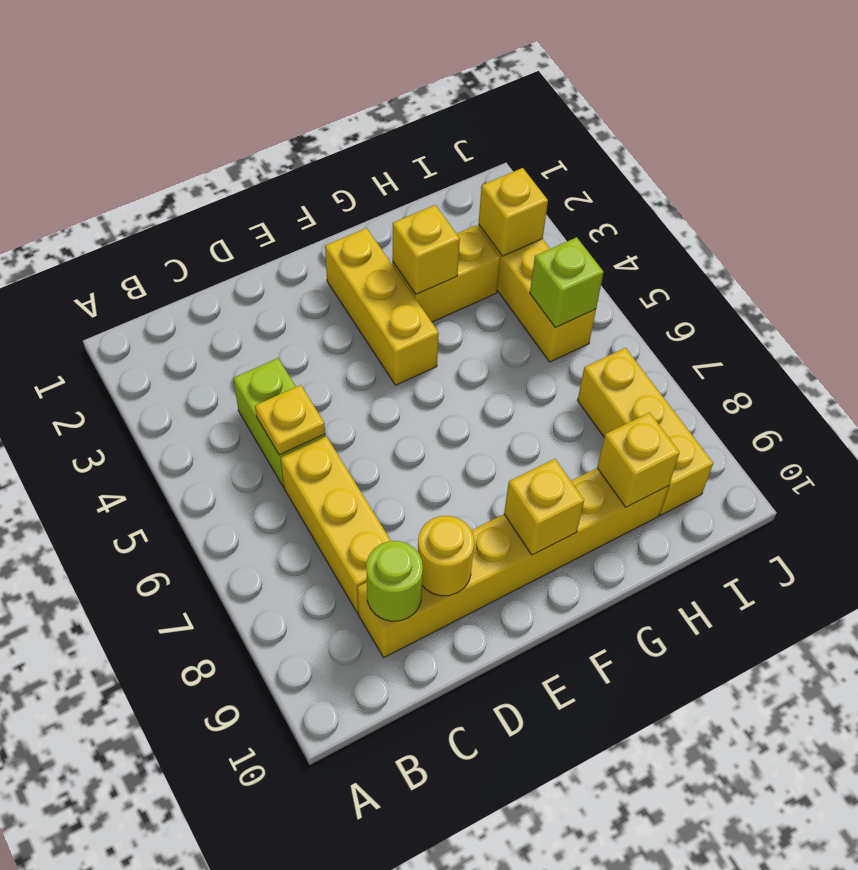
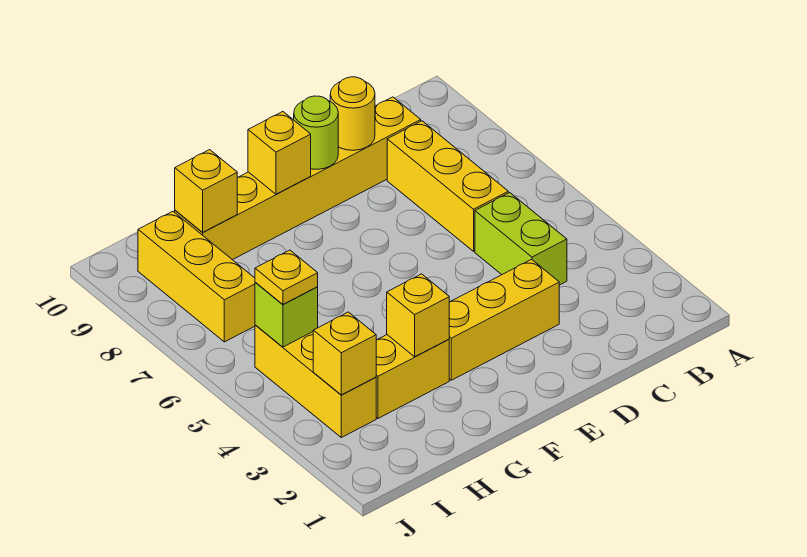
yellow plate C5 level 2 -> yellow plate I5 level 3
lime round brick C9 level 2 -> lime round brick E9 level 2
yellow brick F2:F4 level 1 -> yellow brick D3:F3 level 1

